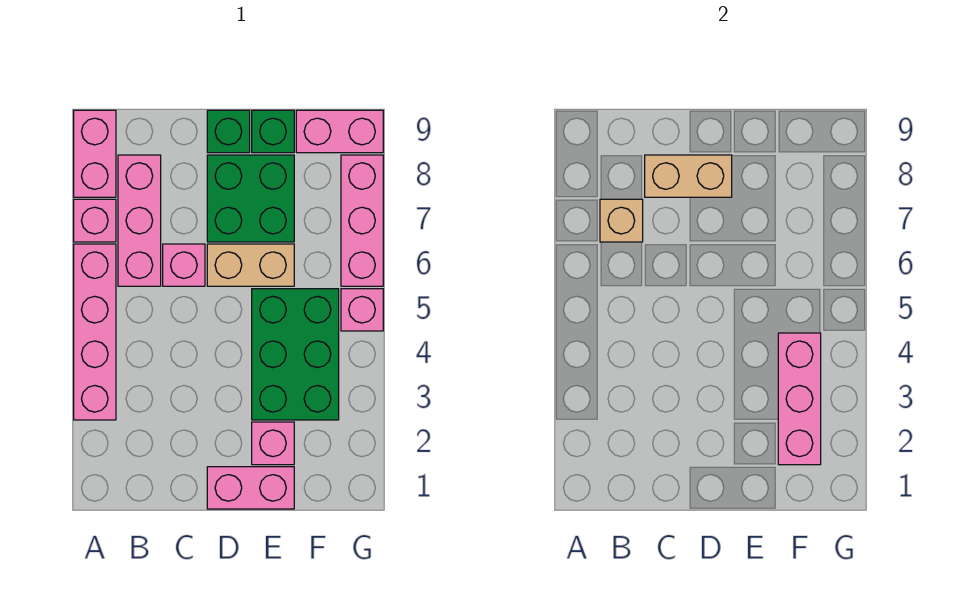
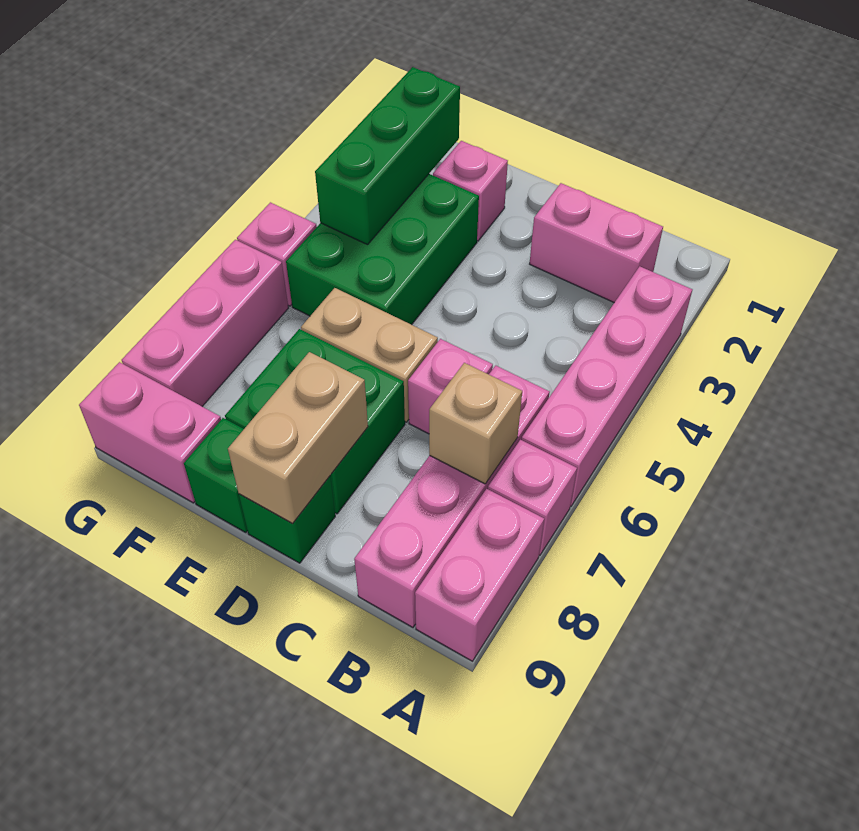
pink brick B6:B8 level 1 -> pink brick B6:B9 level 1
tan brick C8:D8 level 2 -> tan brick D8:D9 level 2
pink brick D1:E1 level 1 -> pink brick B2:C2 level 1
pink brick F2:F4 level 2 -> green brick F2:F4 level 2

